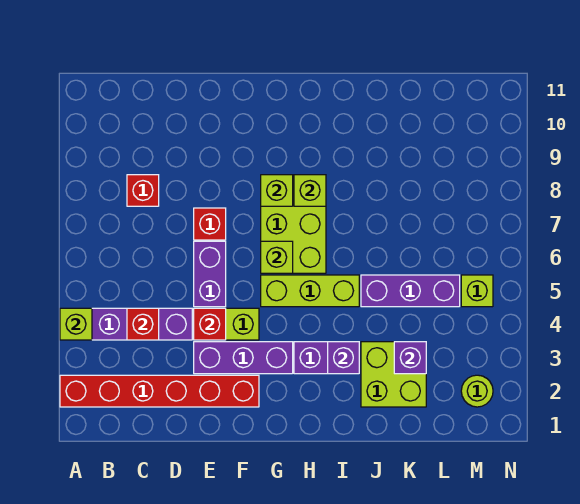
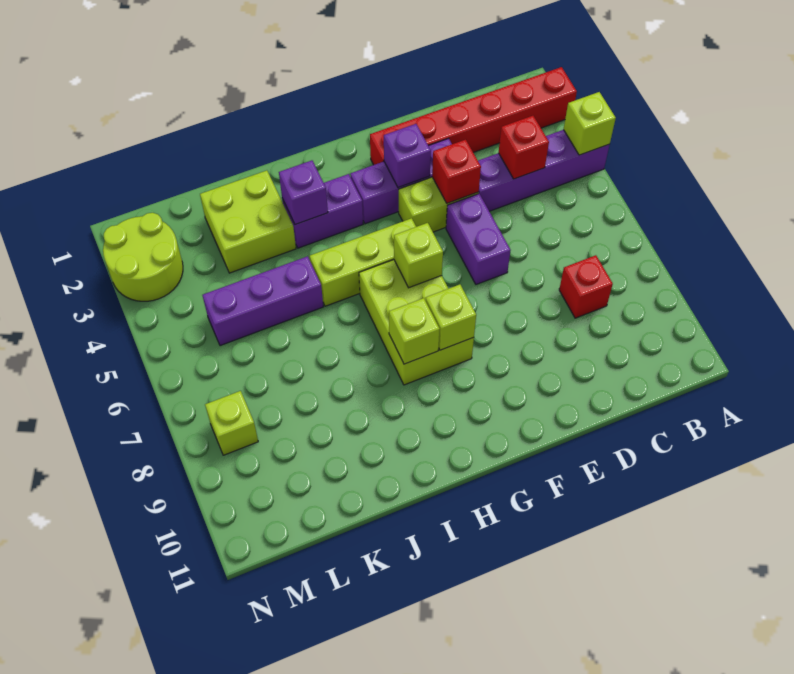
red brick E7 level 1 -> none
purple brick K3 level 2 -> purple brick F3 level 2
lime round brick M2 level 1 -> lime round brick M2:N3 level 1
lime brick M5 level 1 -> lime brick M8 level 1

